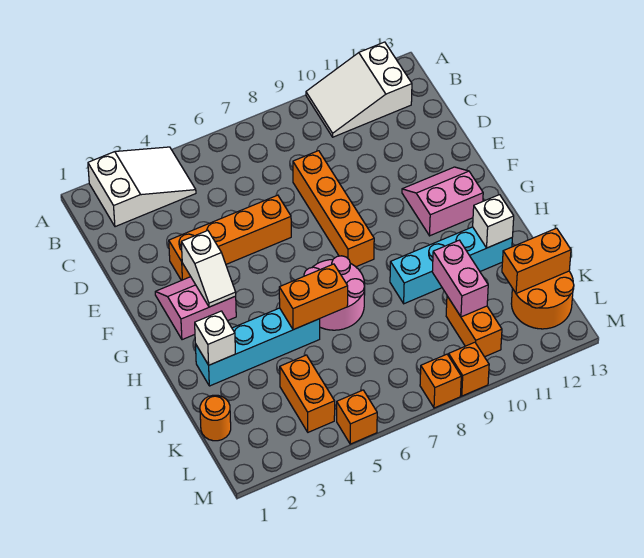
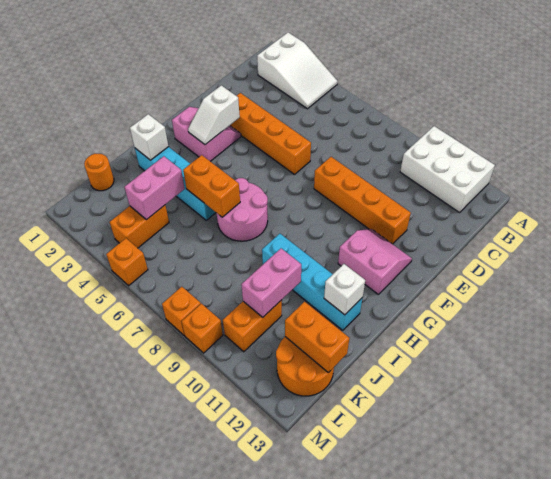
white slope A10:B12 level 1 top 12 -> white brick A10:B12 level 1
orange brick D8:G8 level 1 -> orange brick E8:E11 level 1
none -> pink brick J4:K4 level 2

